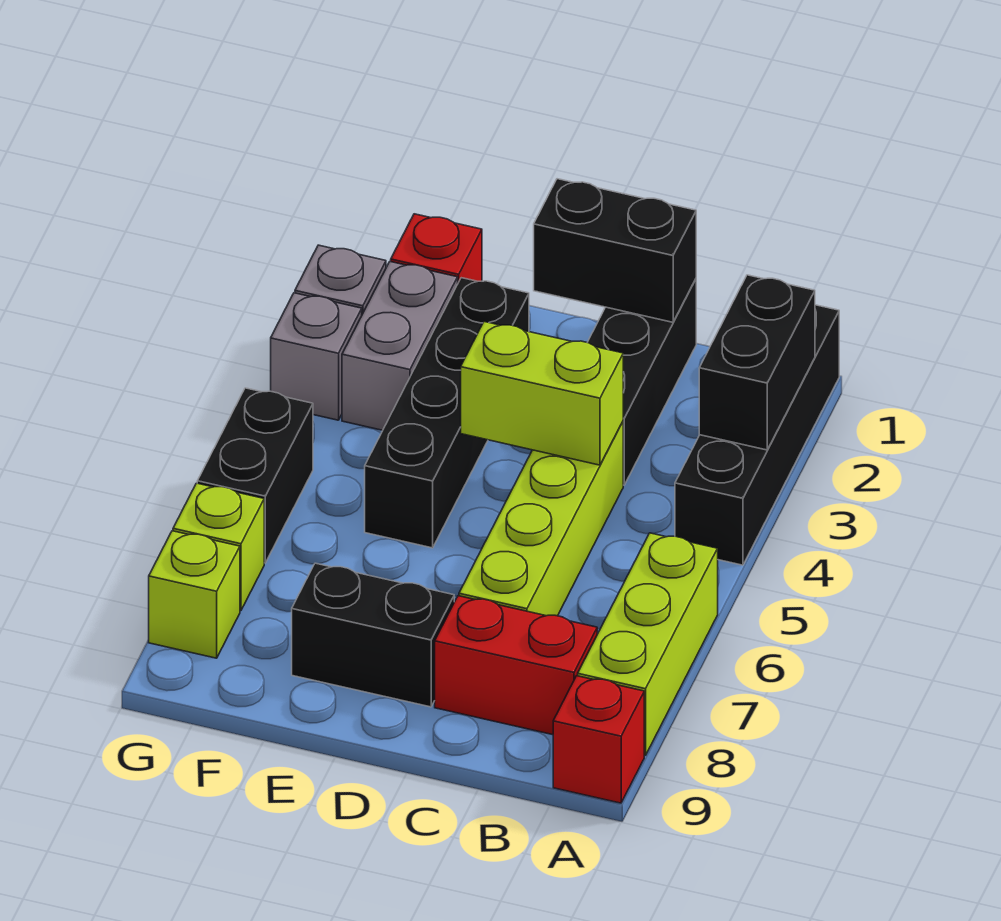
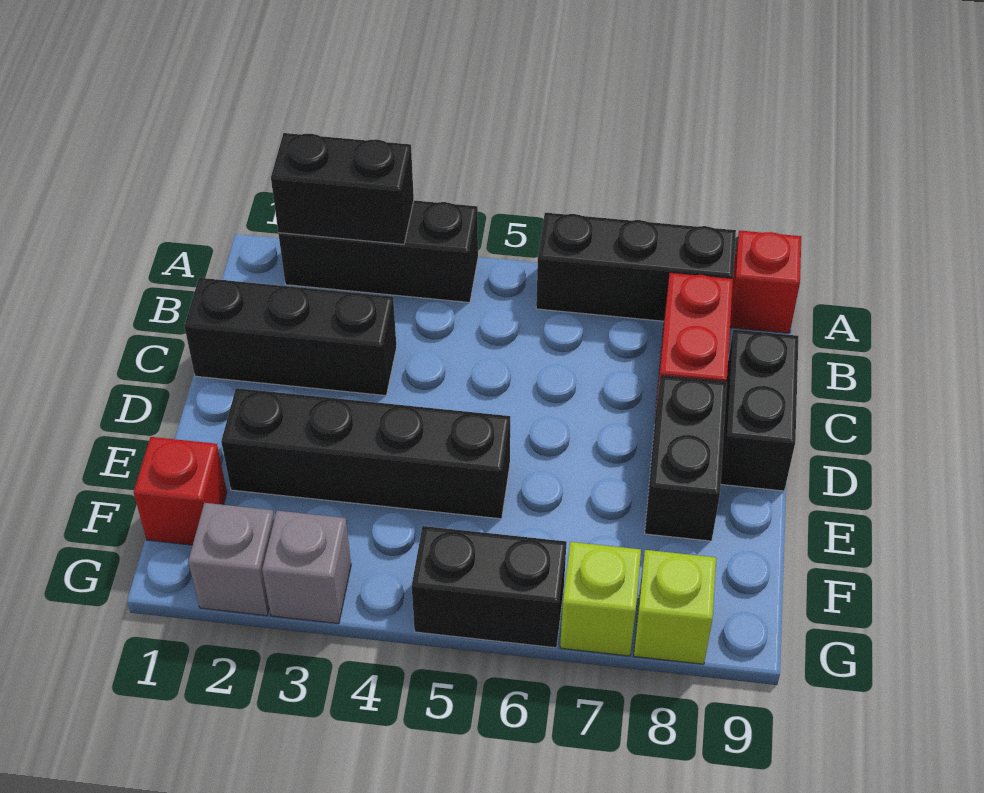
black brick A1:A4 level 1 -> black brick A2:A4 level 1
lime brick A6:A8 level 1 -> black brick A6:A8 level 1
black brick C1:D1 level 2 -> black brick C9:D9 level 1
lime brick C4:C7 level 1 -> none
lime brick C4:D4 level 2 -> none
grey brick F2:F3 level 1 -> none

